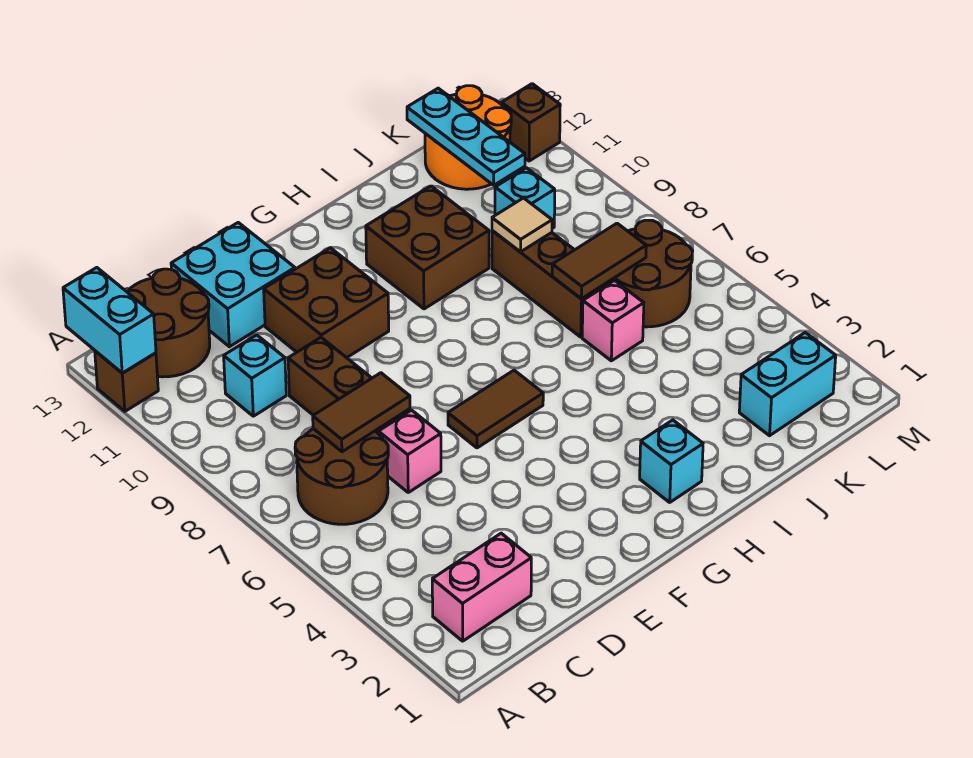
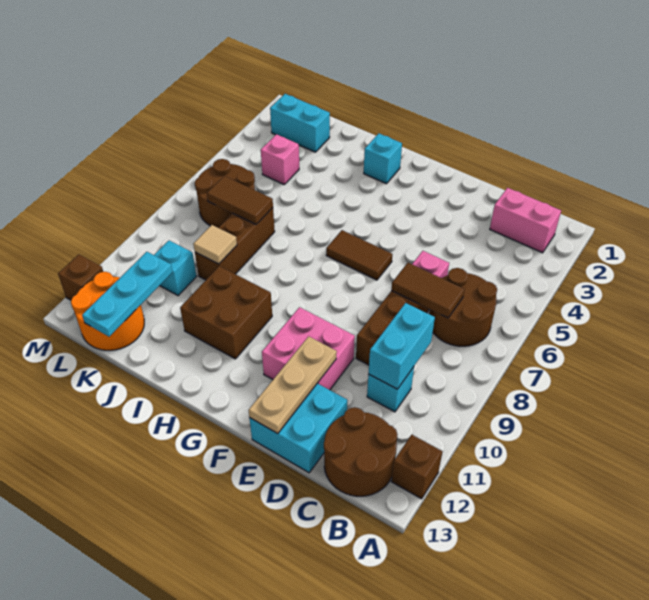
cyan brick A12:A13 level 2 -> cyan brick C9:C10 level 2
brown brick E10:F11 level 1 -> pink brick E10:F11 level 1
none -> tan plate E11:E13 level 2
pink brick J6 level 1 -> pink brick K4 level 1

